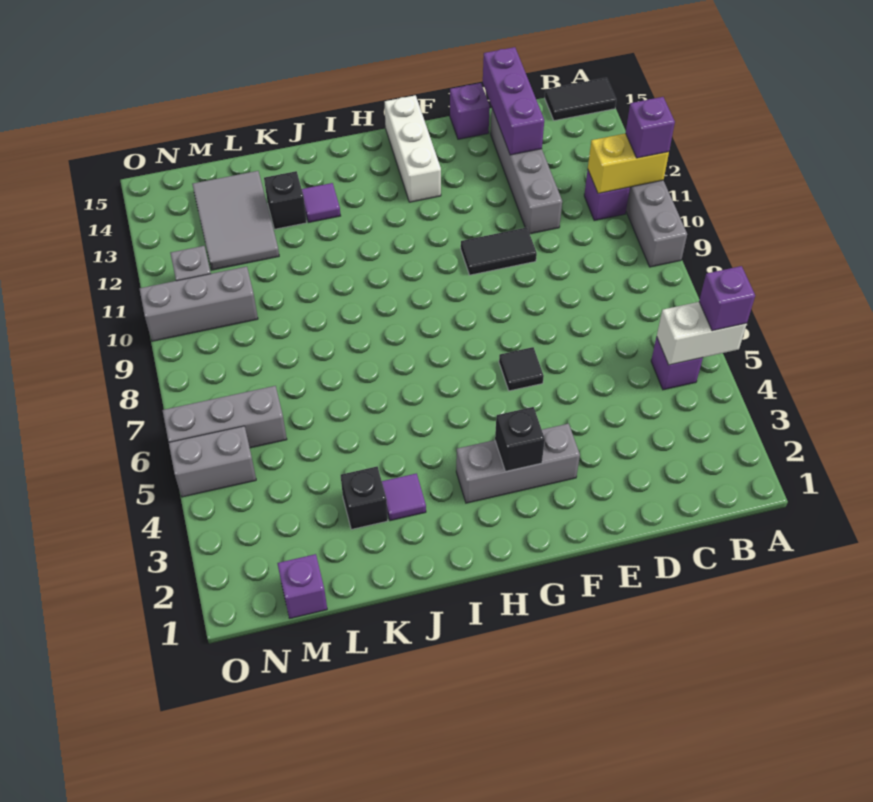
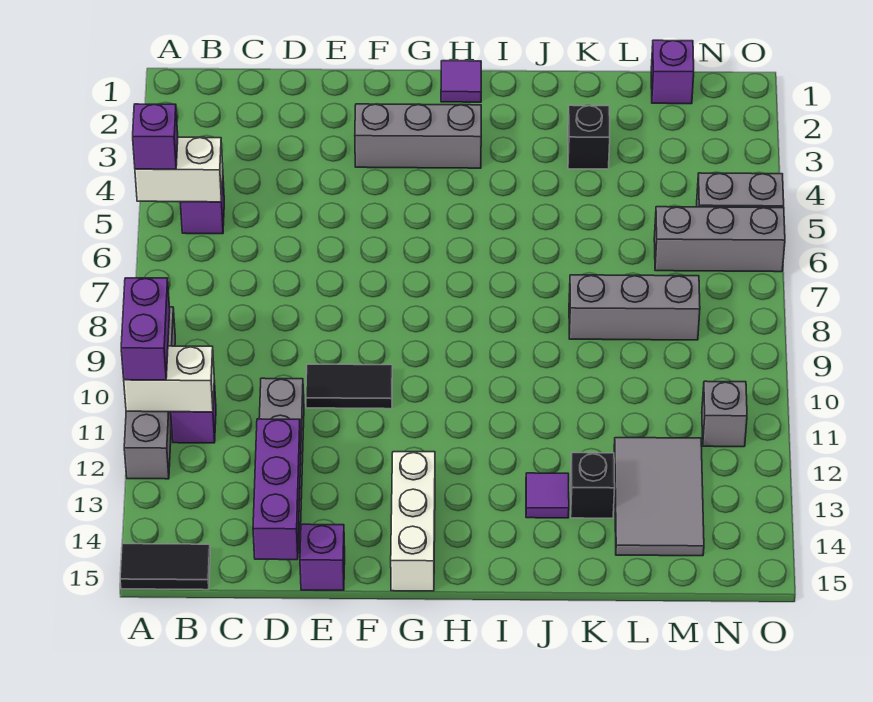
yellow brick A11:B11 level 2 -> white brick A11:B11 level 2
purple brick A11 level 3 -> purple brick A10:A11 level 3
black tile F6 level 1 -> none
black brick G3 level 2 -> none
purple tile J3 level 1 -> purple tile H1 level 1
grey brick M10:O10 level 1 -> grey brick K8:M8 level 1

